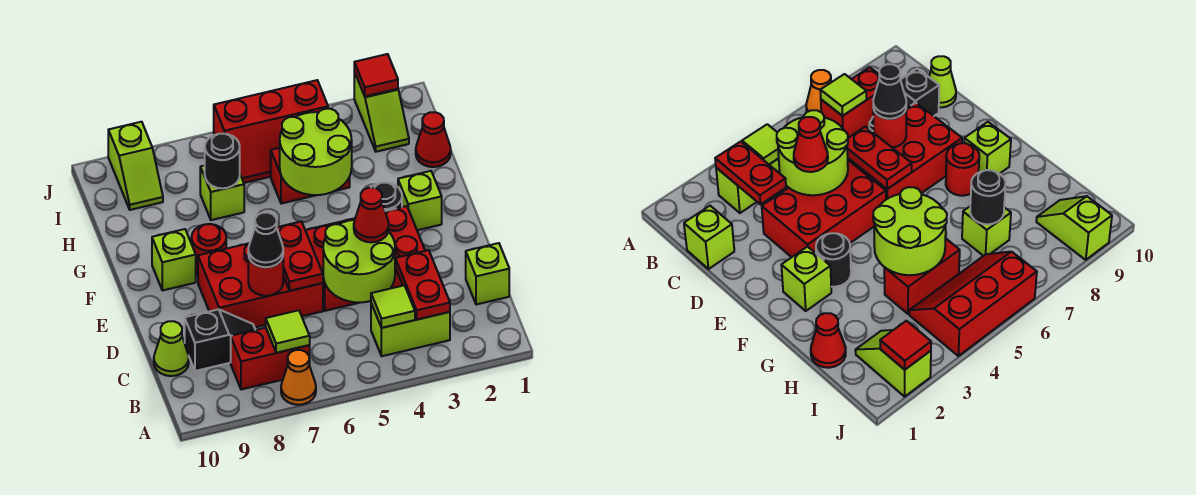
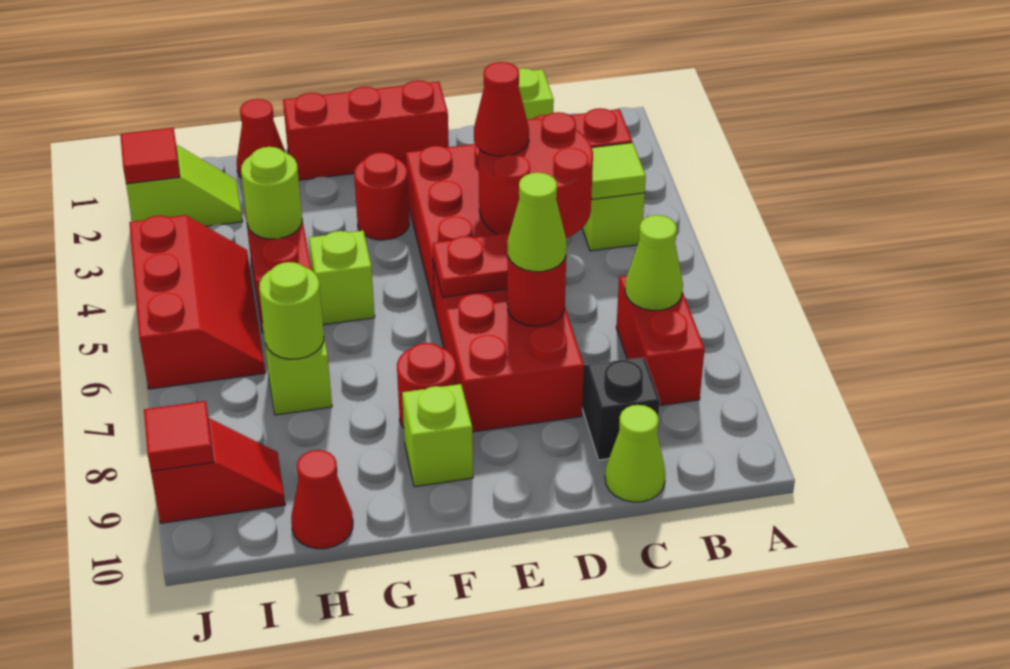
orange cone A7 level 1 -> none
lime tile B7 level 2 -> lime cone B7 level 2
lime round brick C4:D5 level 2 -> red round brick C4:D5 level 2
black cone D7 level 3 -> lime cone D7 level 3
none -> red brick E1:G1 level 1
lime brick F2 level 1 -> lime brick G5 level 1
black round brick F3 level 1 -> red round brick F3 level 1
lime round brick G4:H5 level 2 -> lime round brick H4 level 2
black round brick H7 level 2 -> lime round brick H7 level 2
none -> red cone H10 level 1
lime slope I9:J9 level 1 top J -> red slope I9:J9 level 1 top J
none -> red tile J9 level 2

